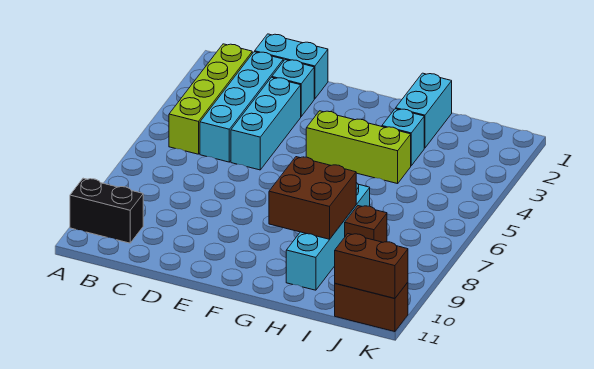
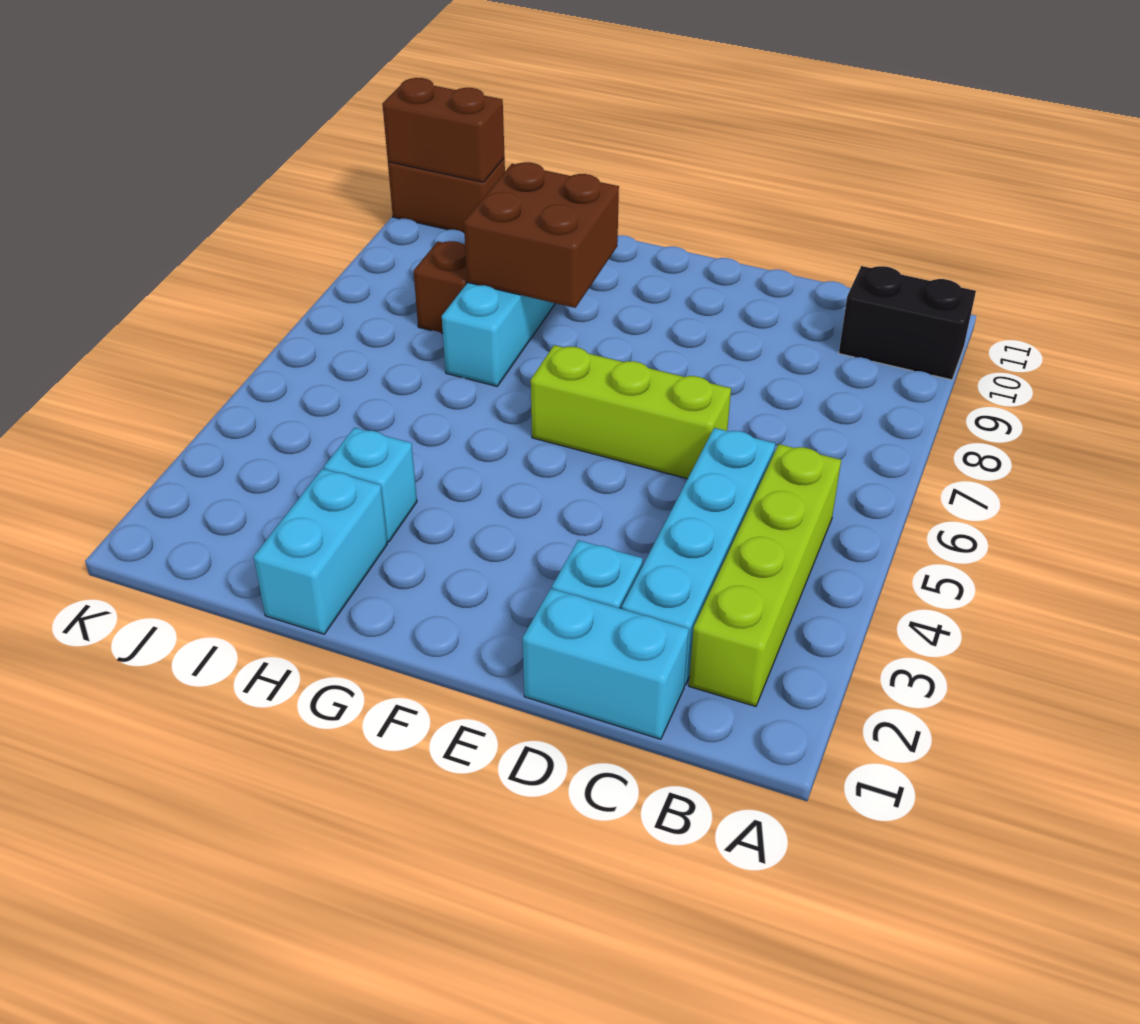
cyan brick D3:D5 level 1 -> none
lime brick F4:H4 level 1 -> lime brick D6:F6 level 1

